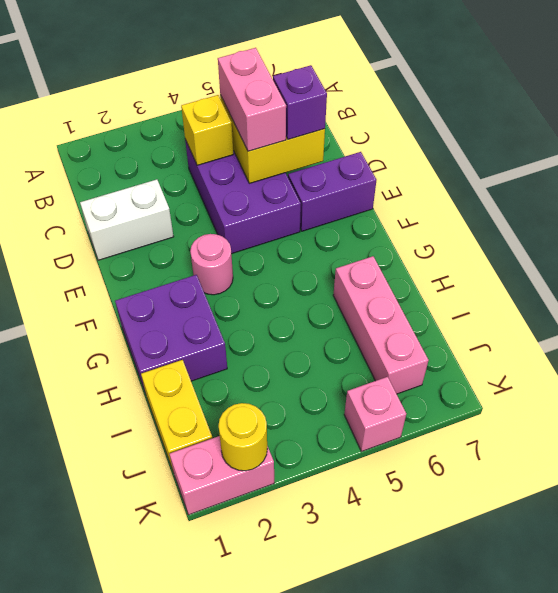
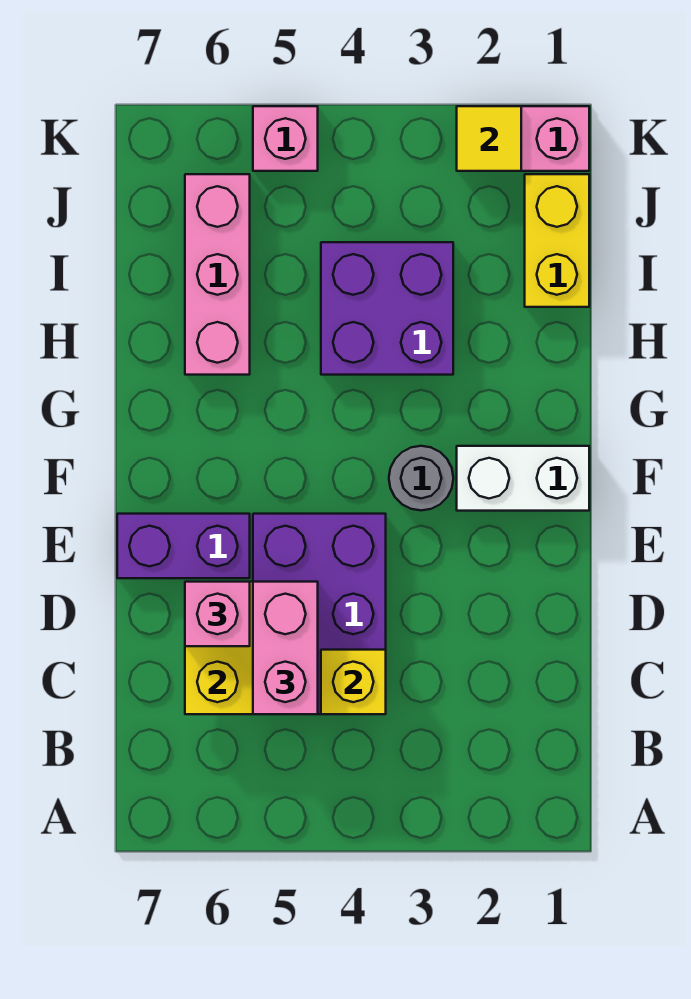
white brick D1:D2 level 1 -> white brick F1:F2 level 1
purple brick D6 level 3 -> pink brick D6 level 3
pink round brick F3 level 1 -> grey round brick F3 level 1
purple brick G1:H2 level 1 -> purple brick H3:I4 level 1
yellow round brick K2 level 2 -> yellow tile K2 level 2

